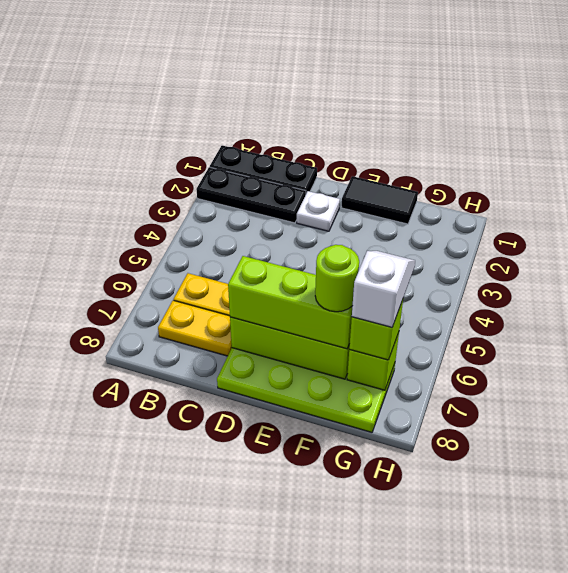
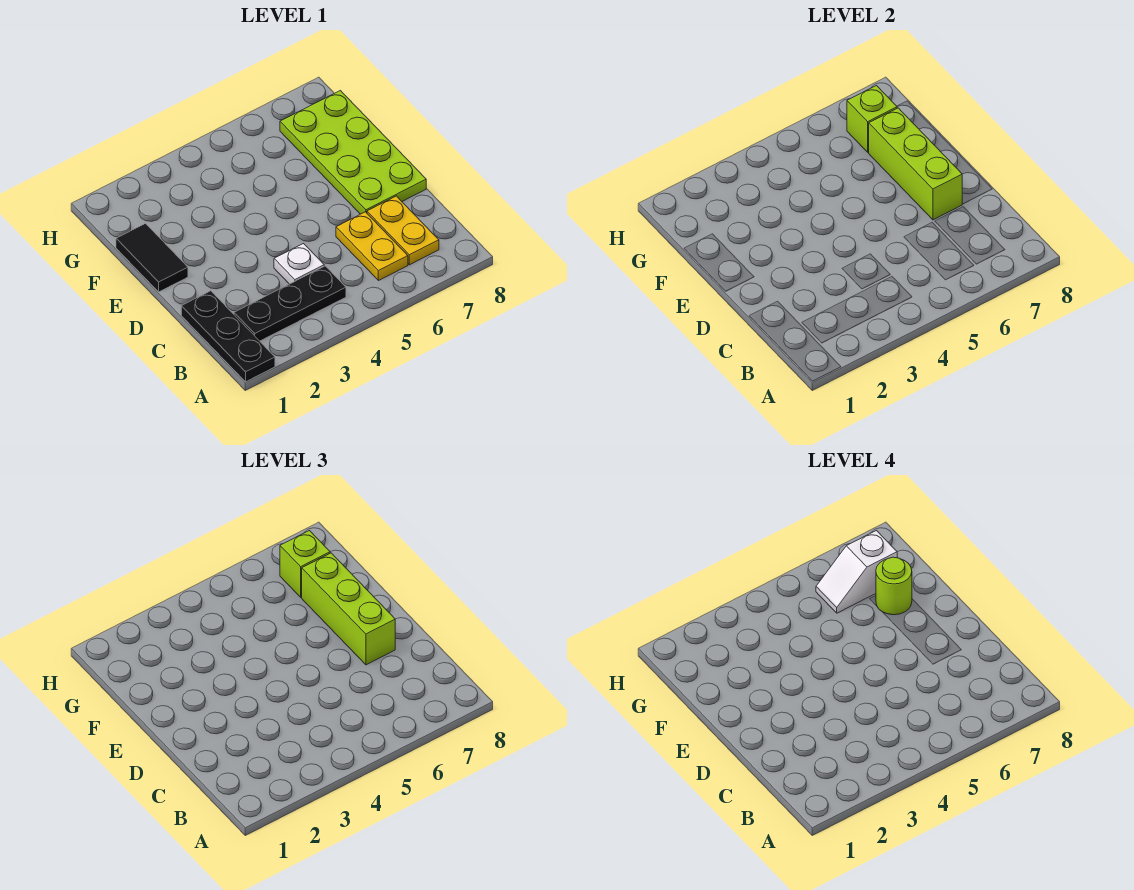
black plate A2:C2 level 1 -> black plate B2:B4 level 1
white plate D2 level 1 -> white plate C4 level 1

